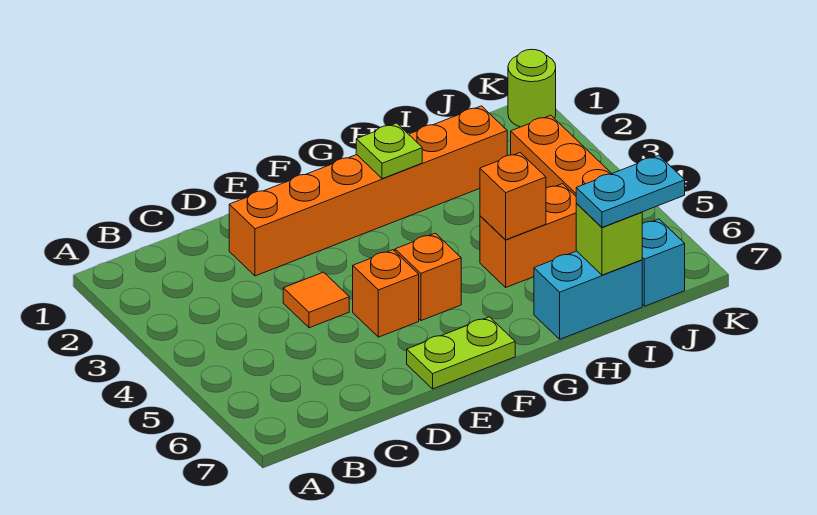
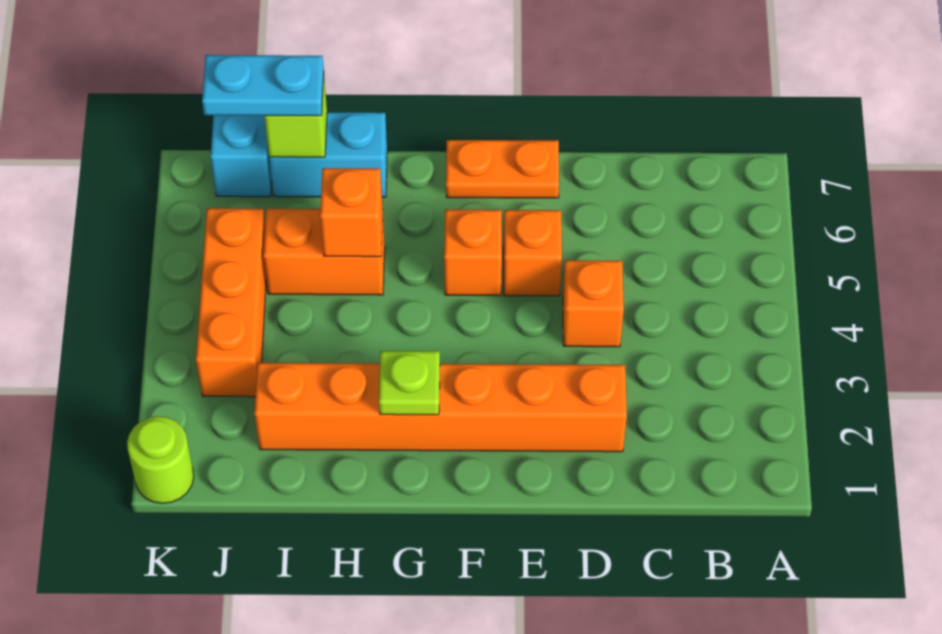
orange tile D4 level 1 -> orange brick D4 level 1
lime plate E7:F7 level 1 -> orange plate E7:F7 level 1

